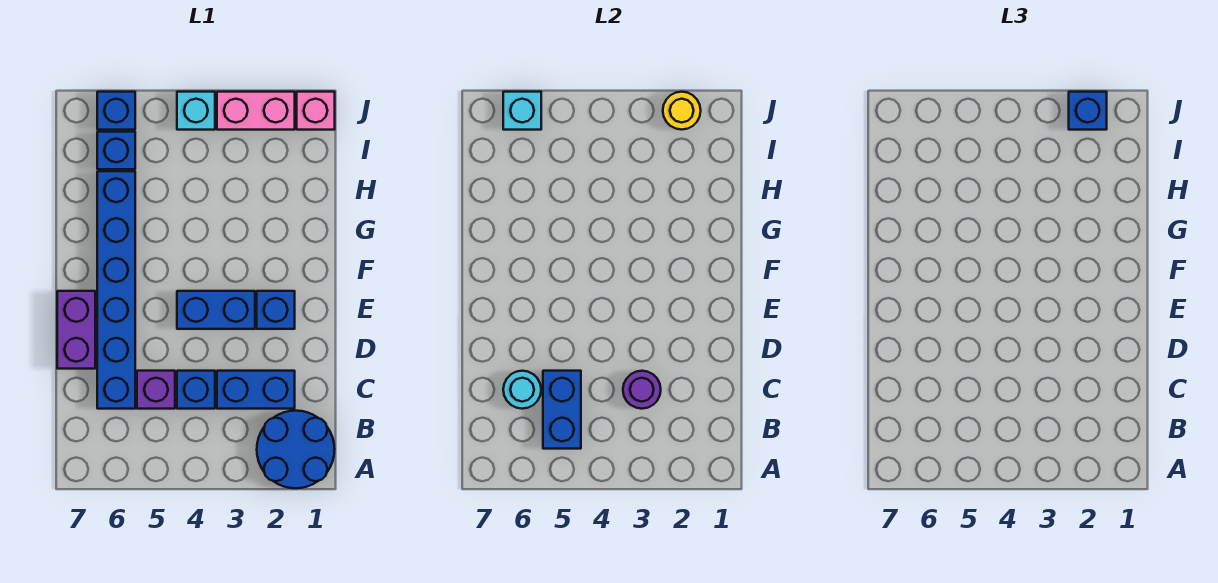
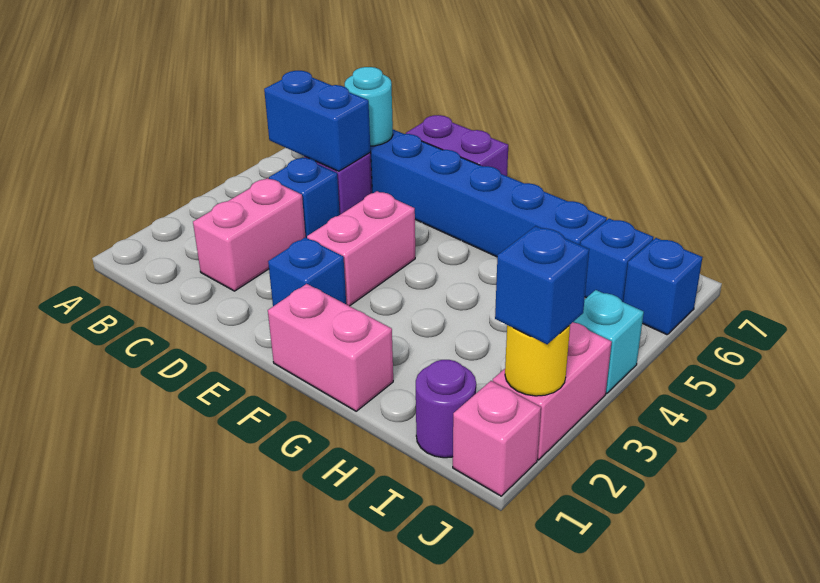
blue round brick A1:B2 level 1 -> none
blue brick C2:C3 level 1 -> pink brick C2:C3 level 1
purple round brick C3 level 2 -> purple round brick I1 level 1
blue brick E3:E4 level 1 -> pink brick E3:E4 level 1
none -> pink brick F1:G1 level 1
cyan brick J6 level 2 -> none

